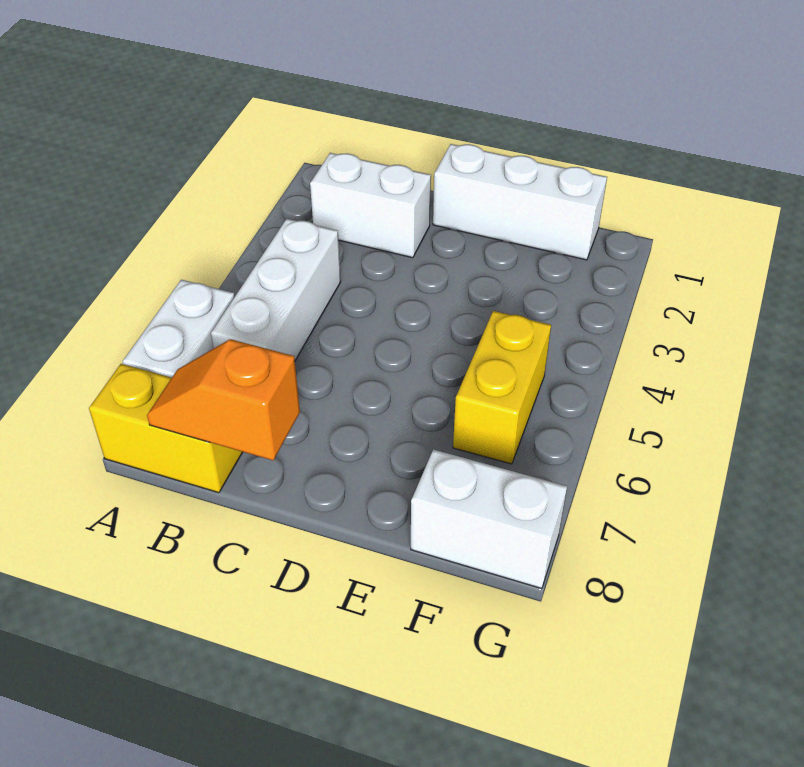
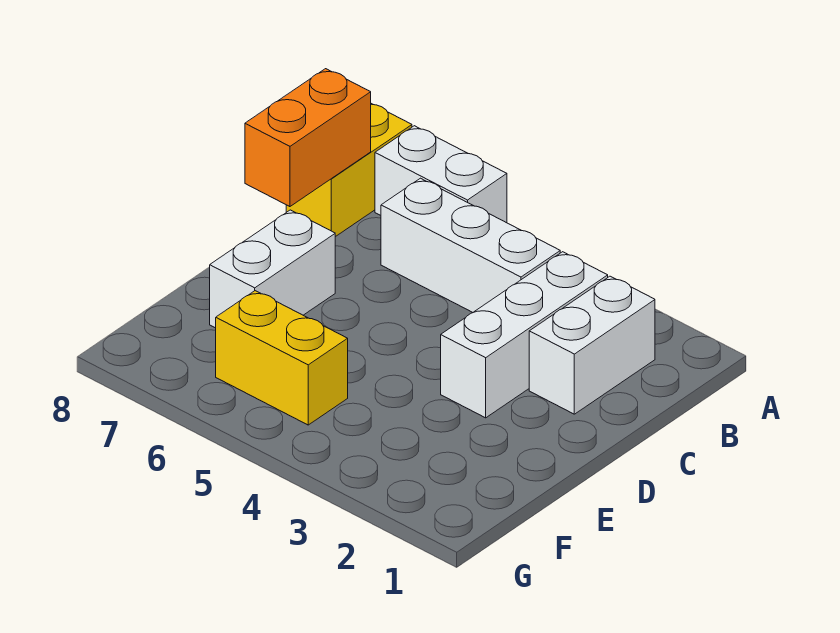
orange slope B8:C8 level 2 top C -> orange brick B8:C8 level 2
white brick D1:F1 level 1 -> white brick B3:D3 level 1
white brick F8:G8 level 1 -> white brick D7:E7 level 1

